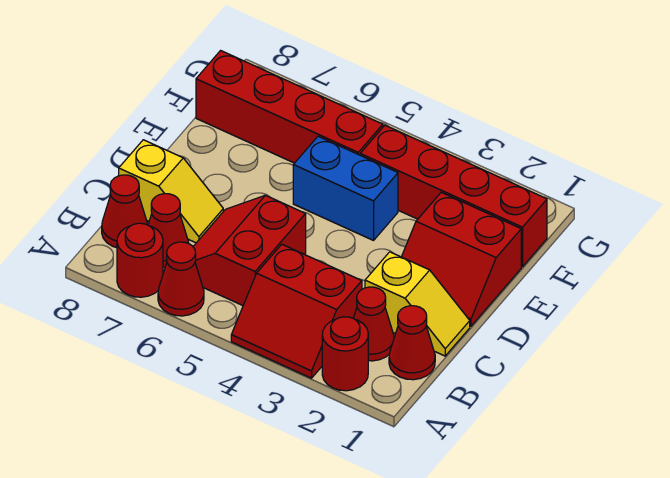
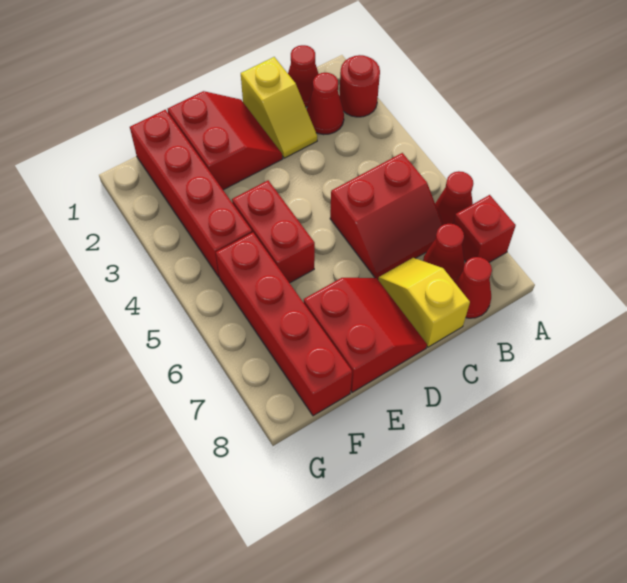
red slope A3:B4 level 1 top B -> red slope D7:E8 level 1 top E
red round brick A7 level 1 -> red brick A7 level 1
yellow slope C1:C2 level 1 top 2 -> yellow slope C1:C2 level 1 top 1
blue brick E4:E5 level 1 -> red brick E4:E5 level 1

